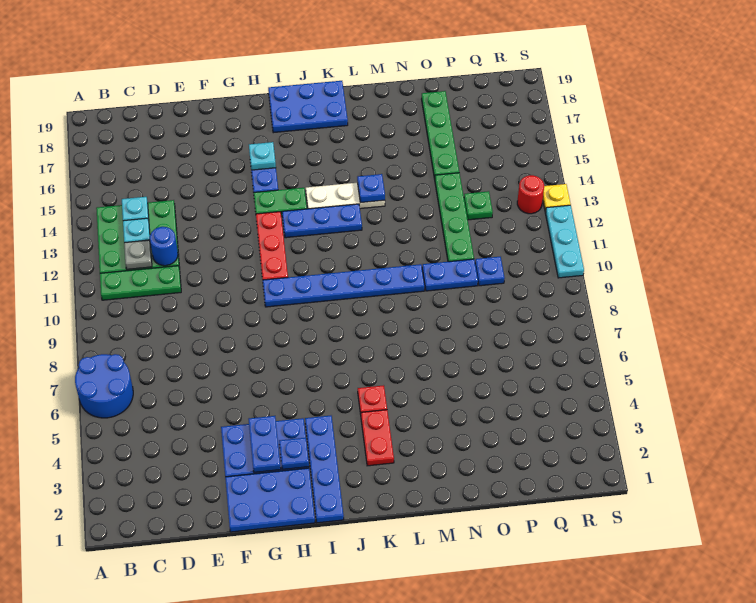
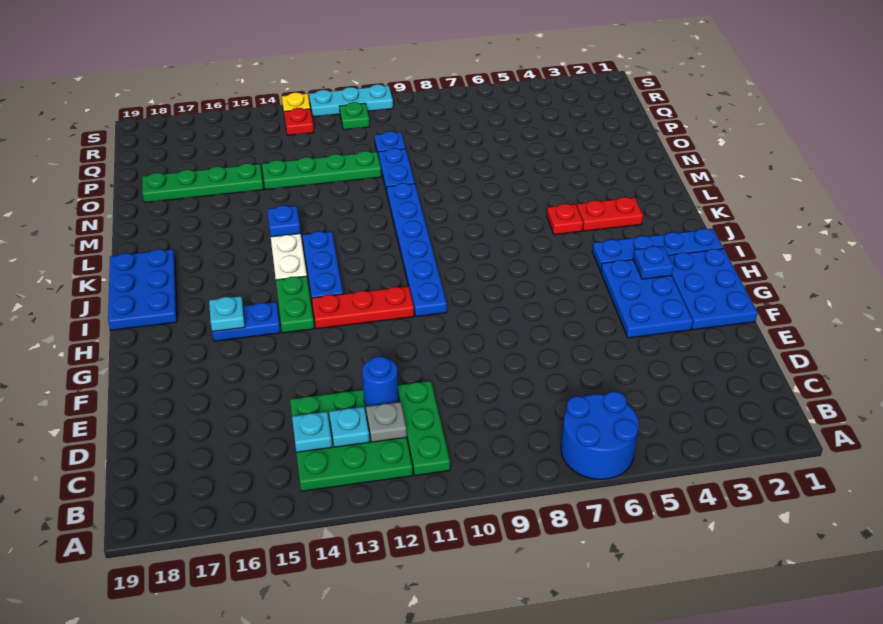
blue plate G3:G4 level 2 -> none
green plate P13 level 1 -> green plate R11 level 1
red round brick R13 level 1 -> red plate R13 level 1

